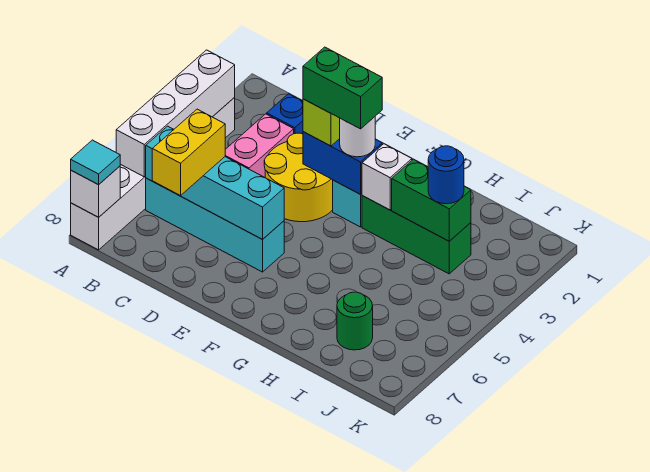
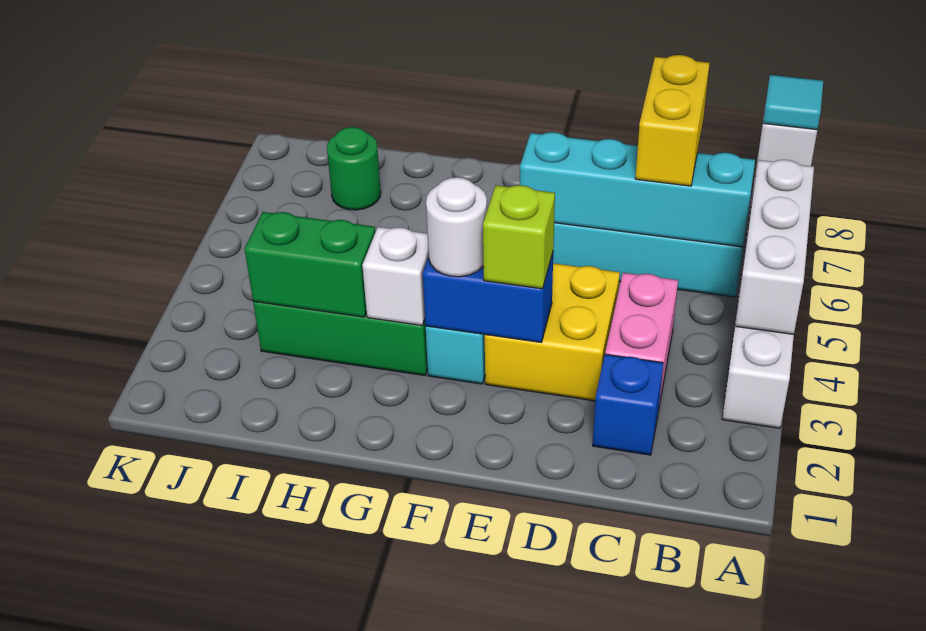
white brick A3:A6 level 2 -> white brick A4:A6 level 2
yellow round brick D3:E4 level 1 -> yellow brick D3:E4 level 1
green brick E3:F3 level 4 -> none
blue round brick I3 level 3 -> none

